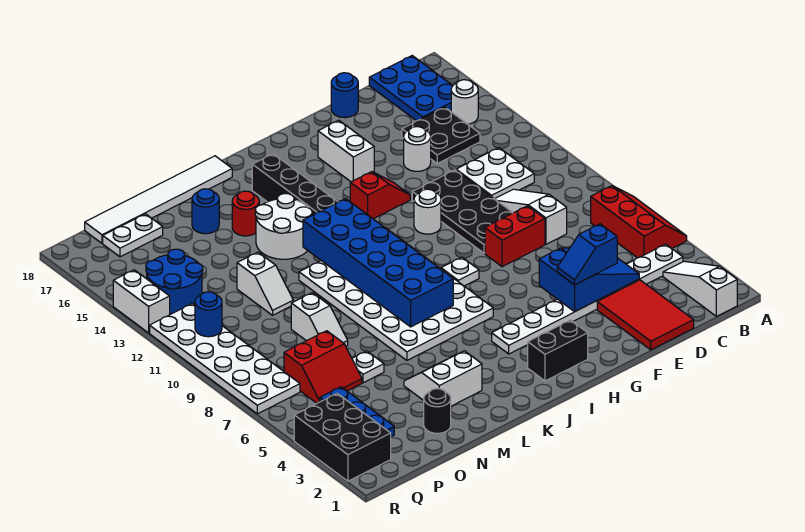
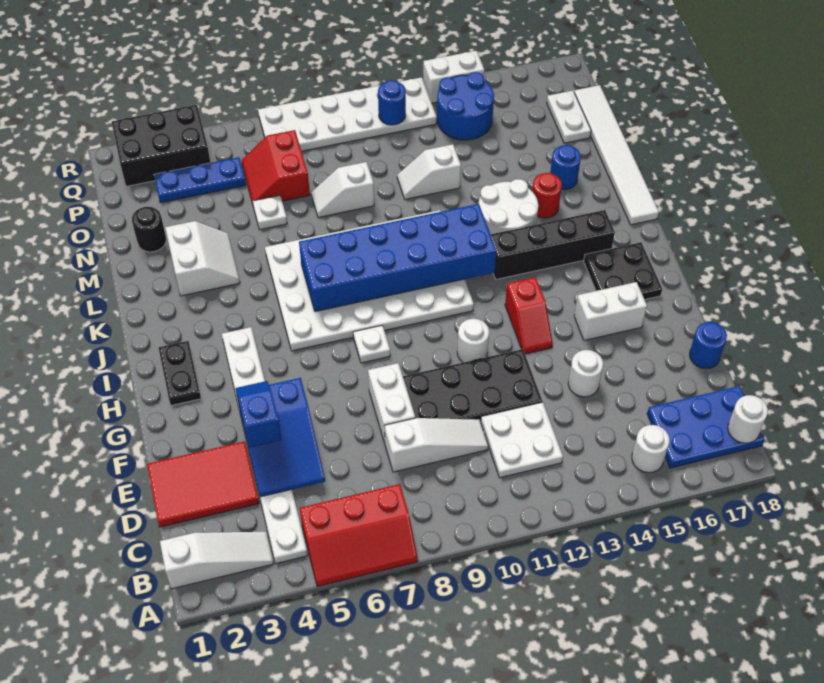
none -> white round brick B18 level 2
black plate C14:D15 level 1 -> black plate H16:I17 level 1
red brick E8:F8 level 1 -> white brick E8:F8 level 1
black brick H2:I2 level 1 -> black plate H2:I2 level 1

